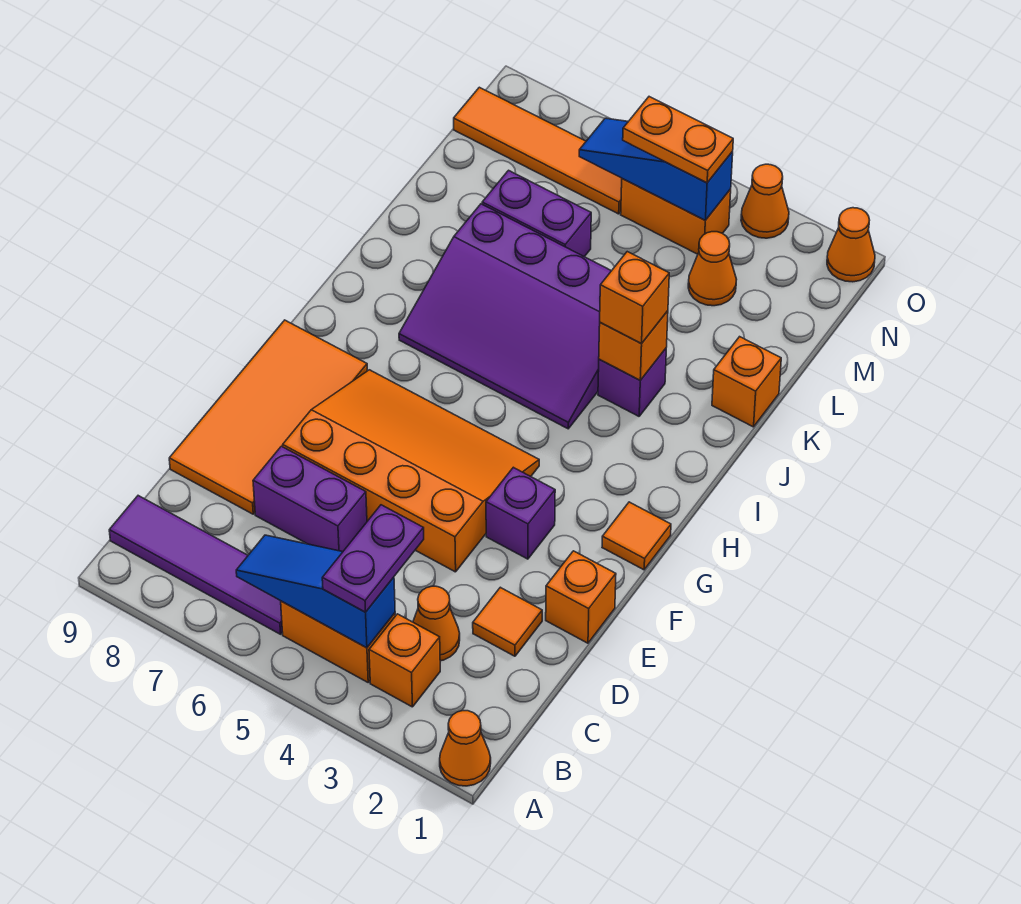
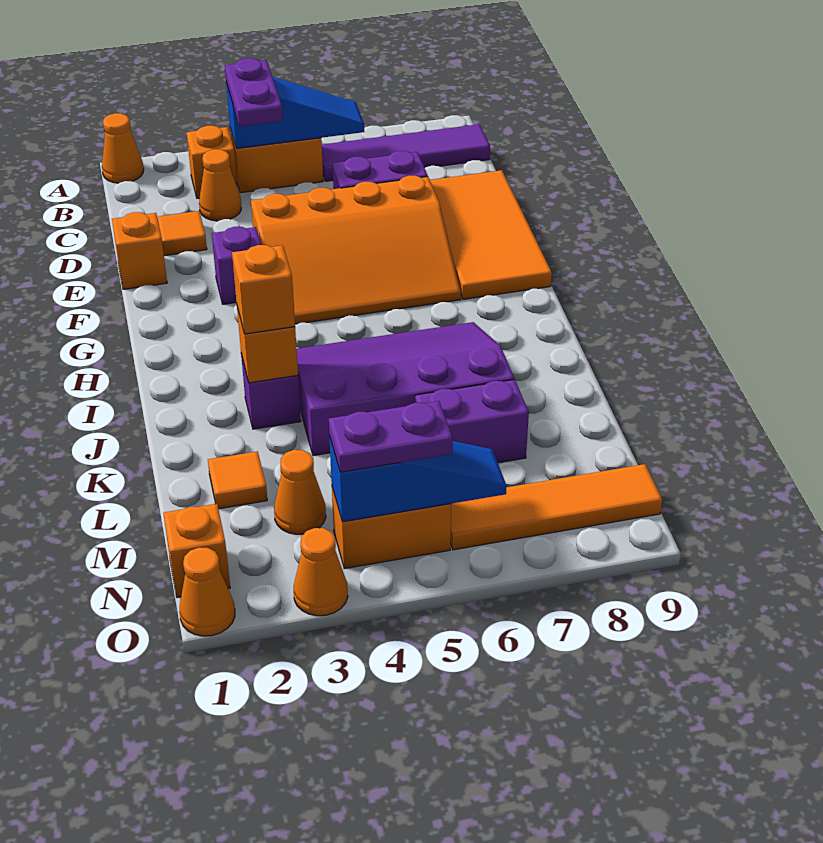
orange tile G1 level 1 -> orange tile L2 level 1
orange brick K1 level 1 -> orange brick N1 level 1
orange plate N4:N5 level 3 -> purple plate N4:N5 level 3

